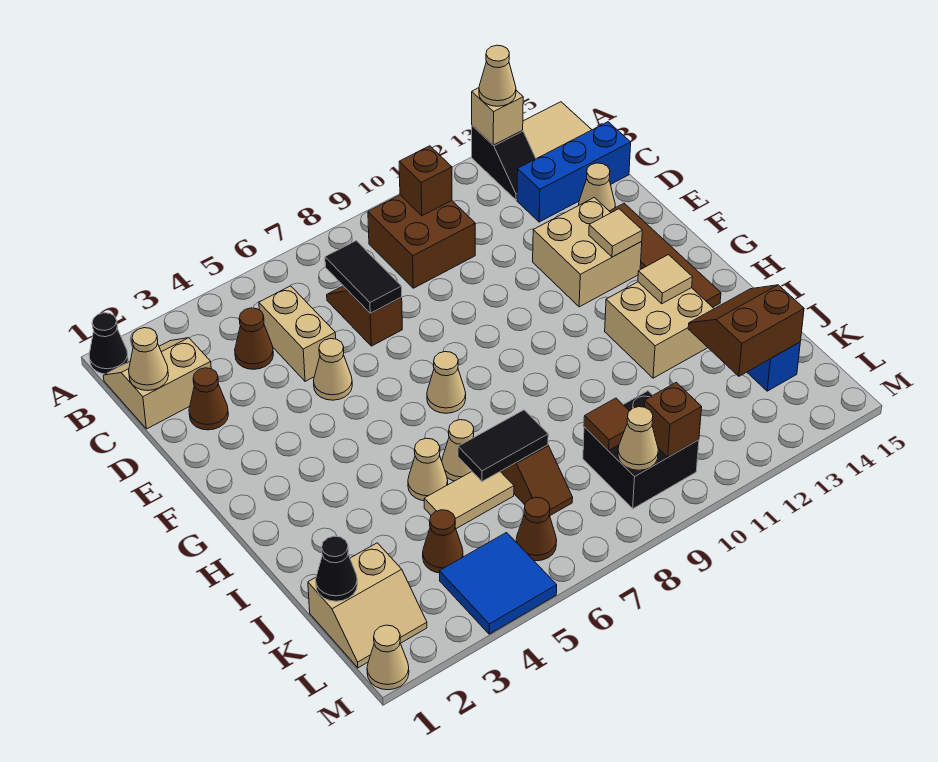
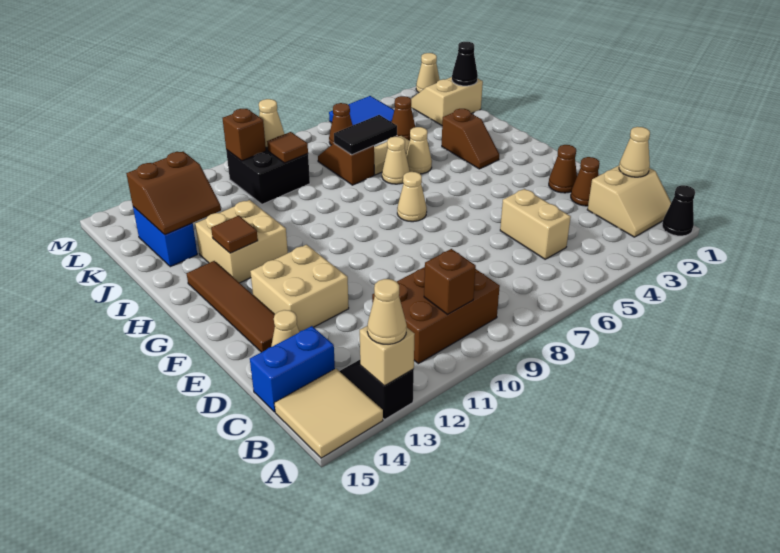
brown brick B9:C10 level 1 -> brown brick B9:C11 level 1
brown cone C4 level 1 -> brown cone E2 level 1
brown slope C7:D7 level 1 top D -> brown slope H3:I3 level 1 top I
black tile C7:D7 level 2 -> none
blue brick C13:C15 level 1 -> blue brick C14:C15 level 1
tan cone E5 level 1 -> none
tan tile F13 level 2 -> none
tan tile H13 level 2 -> brown tile H13 level 2

